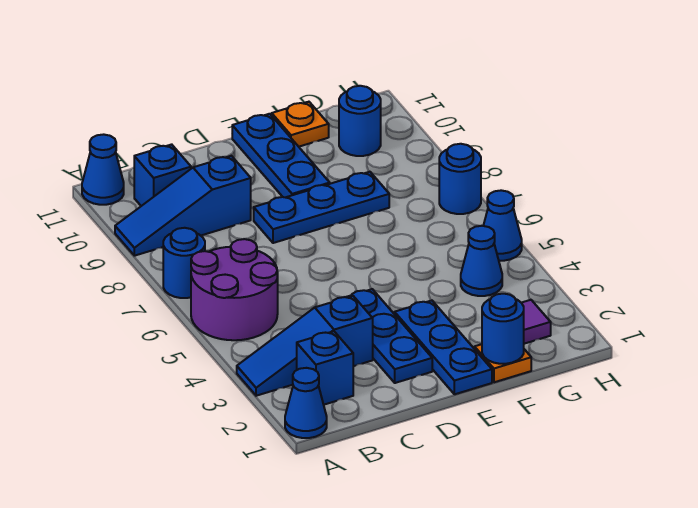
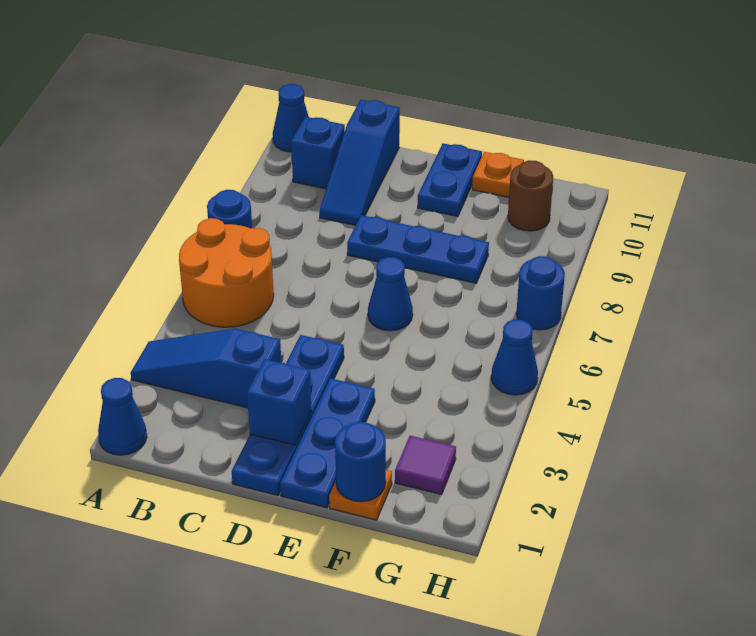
purple round brick A5:B6 level 1 -> orange round brick A5:B6 level 1
blue slope A9:C9 level 1 top C -> blue slope C9:C11 level 1 top 11
blue brick B2 level 1 -> blue brick D2 level 2
blue plate D2:D4 level 1 -> blue plate D1:D4 level 1
blue plate E9:E11 level 1 -> blue plate E10:E11 level 1
blue cone G4 level 1 -> blue cone E6 level 1
blue round brick G10 level 1 -> brown round brick G10 level 1

